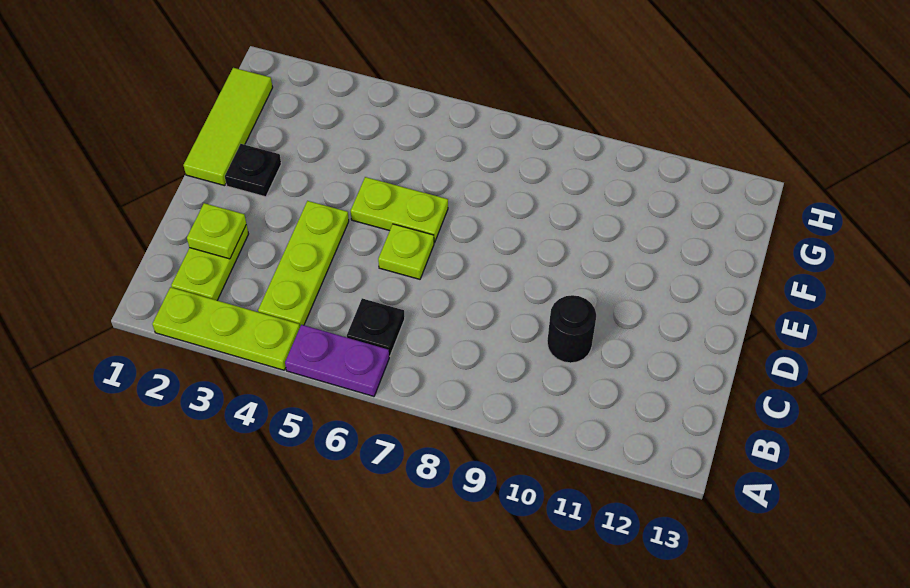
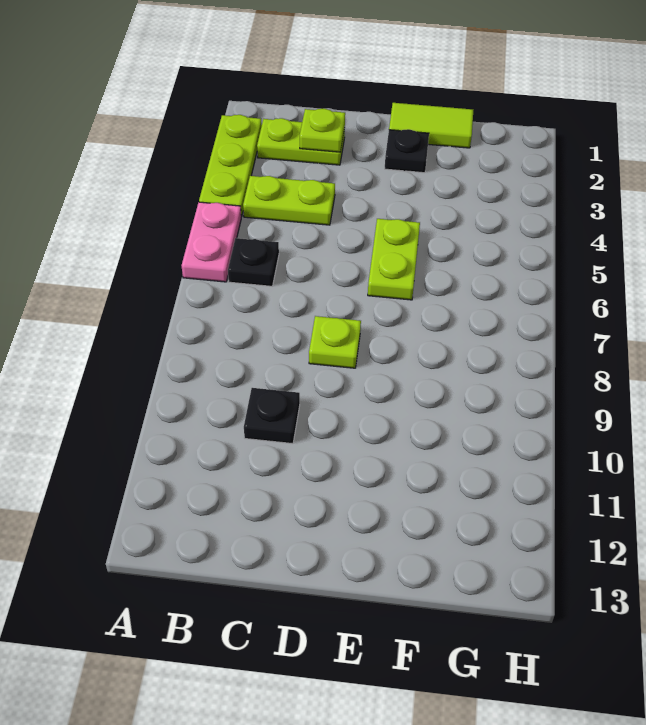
purple plate A5:A6 level 1 -> pink plate A5:A6 level 1
lime plate B4:D4 level 1 -> lime plate B4:C4 level 1
black round brick C10 level 1 -> black plate C10 level 1
lime plate D6 level 1 -> lime plate D8 level 1
lime tile E1:G1 level 1 -> lime tile E1:F1 level 1

